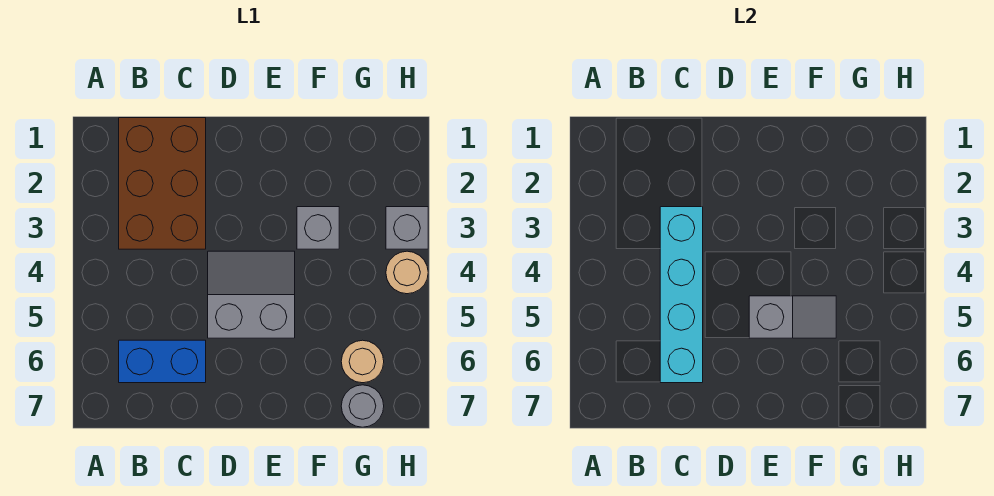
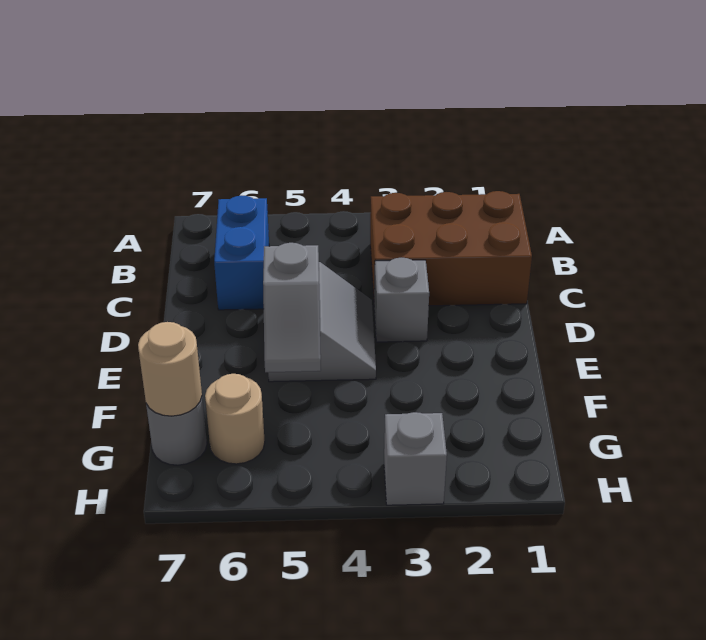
cyan brick C3:C6 level 2 -> none
grey brick F3 level 1 -> grey brick D3 level 1
tan round brick H4 level 1 -> tan round brick G7 level 2

